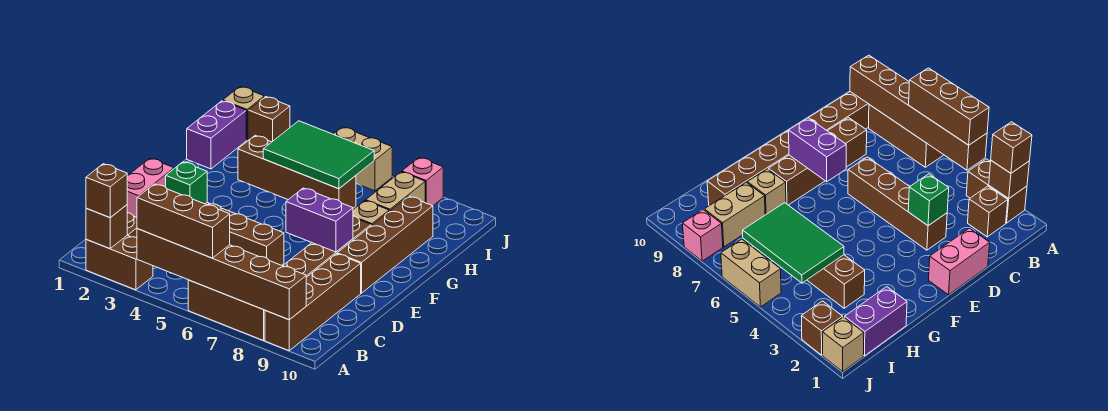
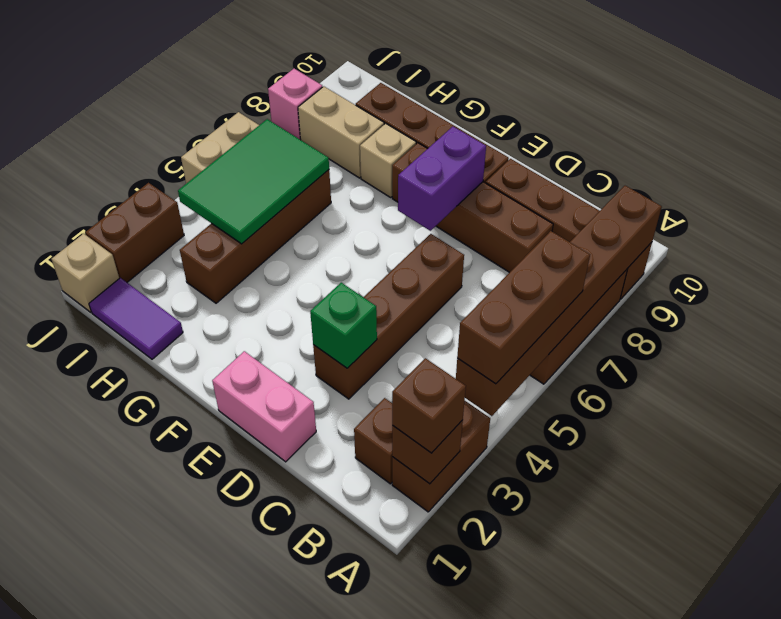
purple brick H1:I1 level 1 -> purple tile H1:I1 level 1
brown brick J2 level 1 -> brown brick J2:J3 level 1

